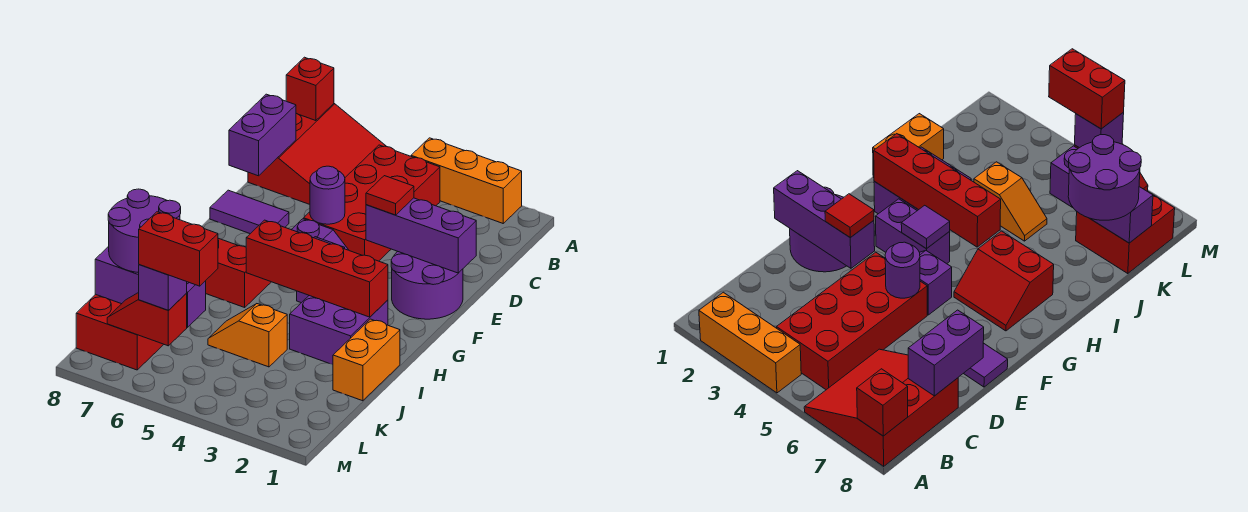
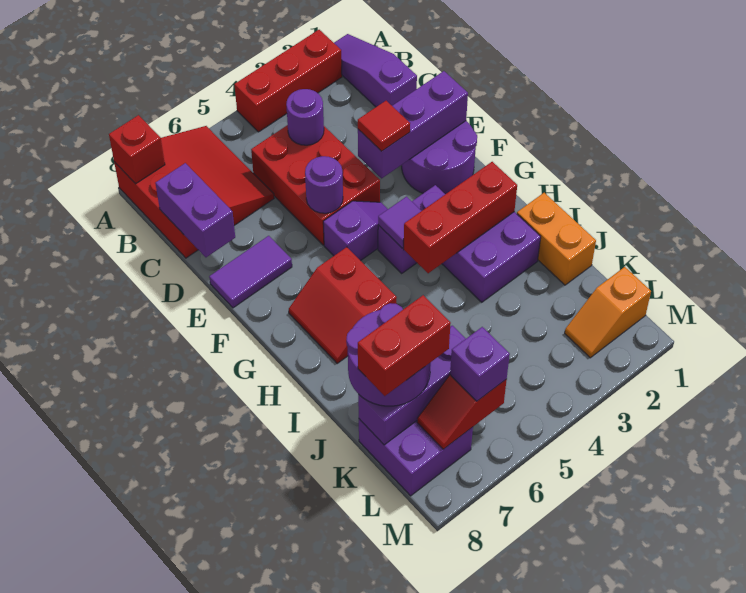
none -> purple slope A1:C1 level 1 top C
orange brick A2:A4 level 1 -> red brick A2:A4 level 1
red brick B4:E5 level 1 -> red brick C4:E5 level 1
none -> purple round brick C4 level 2
red slope G6:H7 level 1 top H -> red slope G6:H7 level 1 top 6
red brick H2:H5 level 2 -> red brick H2:H4 level 2
orange slope J4:J5 level 1 top 4 -> orange slope L1:L2 level 1 top 1
red brick K7:L8 level 1 -> purple brick K7:L8 level 1
red brick L5:L6 level 4 -> red brick K7:K8 level 4

